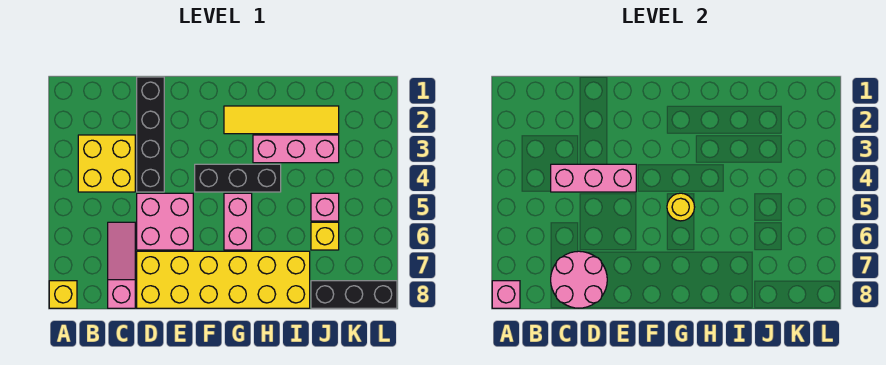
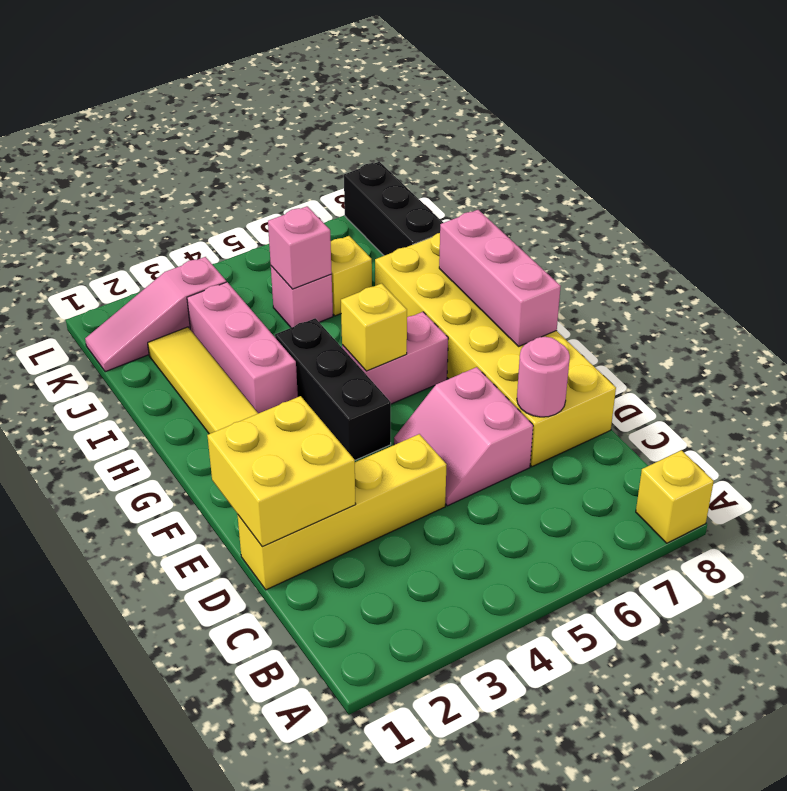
pink brick A8 level 2 -> pink brick J5 level 2
yellow brick B3:C4 level 1 -> yellow brick D1:E2 level 2
pink brick C4:E4 level 2 -> pink brick F8:H8 level 2
pink slope C6:C8 level 1 top 8 -> pink slope K1:K3 level 1 top 3
pink round brick C7:D8 level 2 -> pink round brick D7 level 2
black brick D1:D4 level 1 -> yellow brick D1:D4 level 1
pink brick D5:E6 level 1 -> pink slope D5:E6 level 1 top 6
yellow round brick G5 level 2 -> yellow brick G5 level 2

